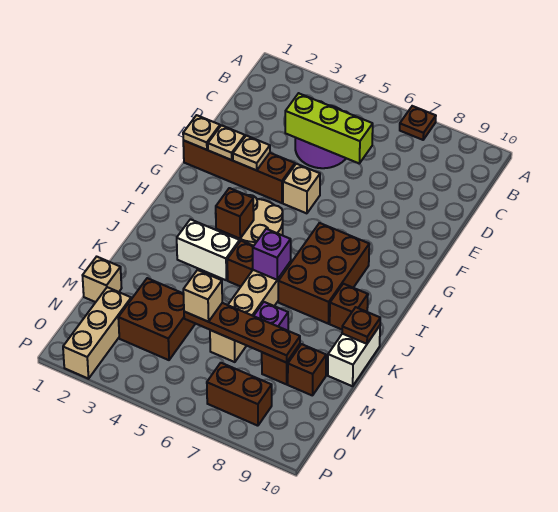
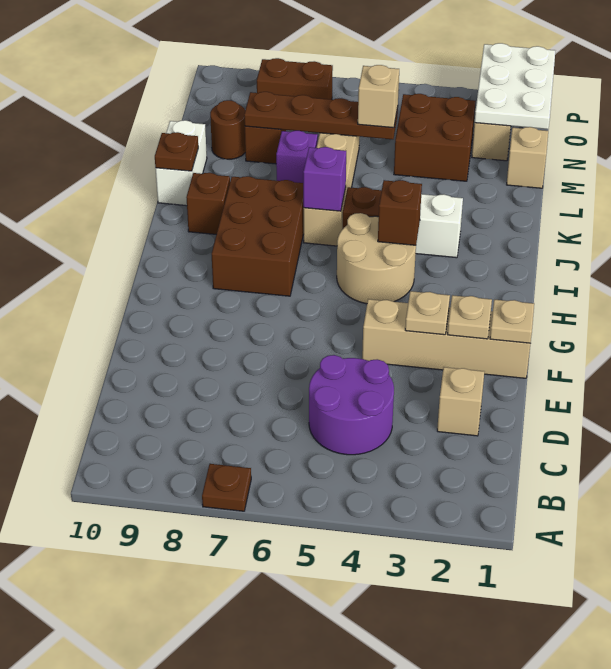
lime brick D4:D6 level 2 -> none
brown brick F1:F4 level 1 -> tan brick F1:F4 level 1
tan brick F5 level 1 -> tan brick D2 level 1
brown brick M9 level 1 -> brown round brick M9 level 1
none -> white plate N1:P2 level 2

